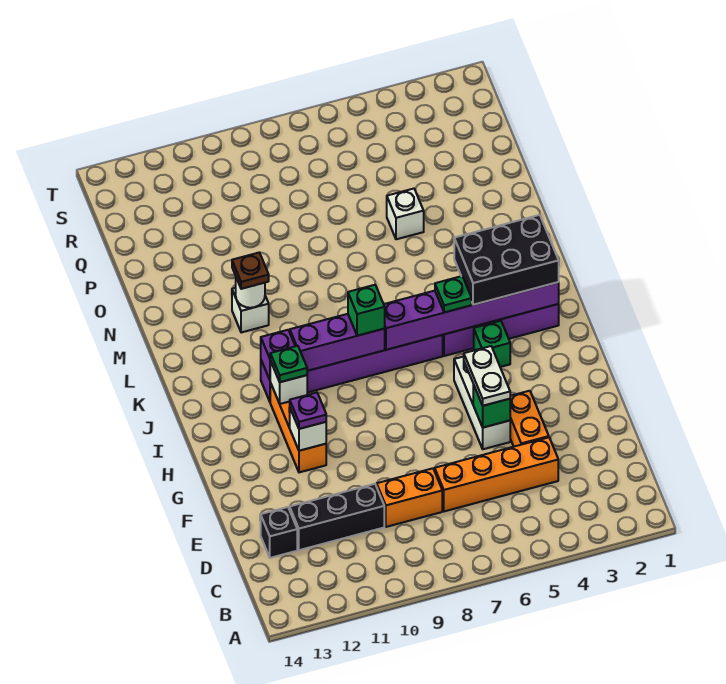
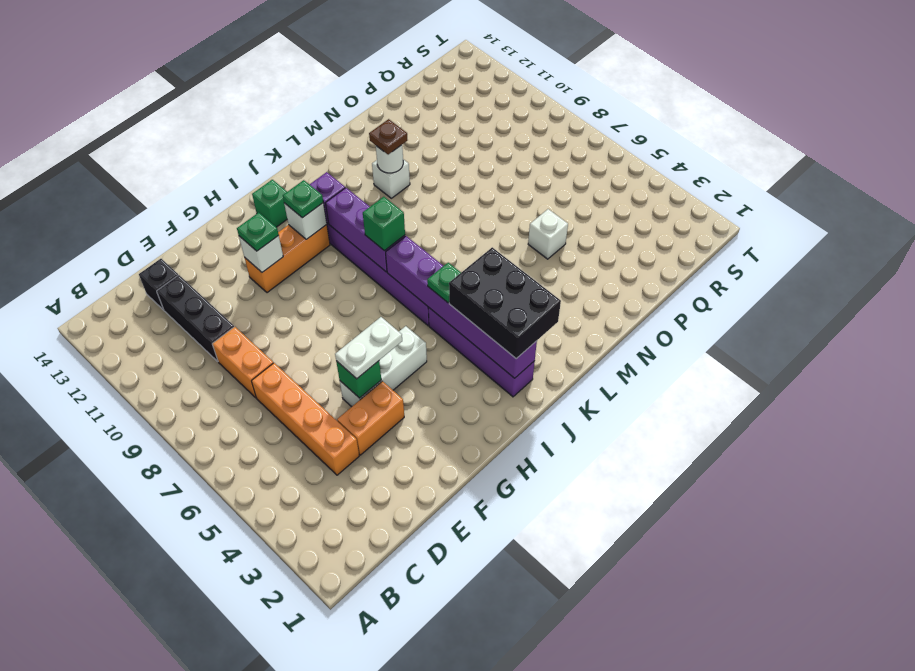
purple plate G11 level 3 -> green plate G11 level 3
green brick I4 level 1 -> green brick I13 level 1

